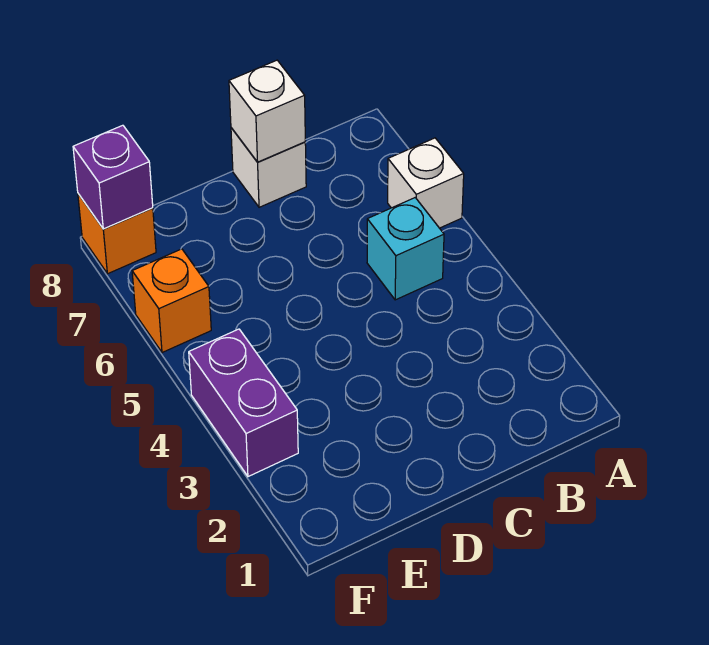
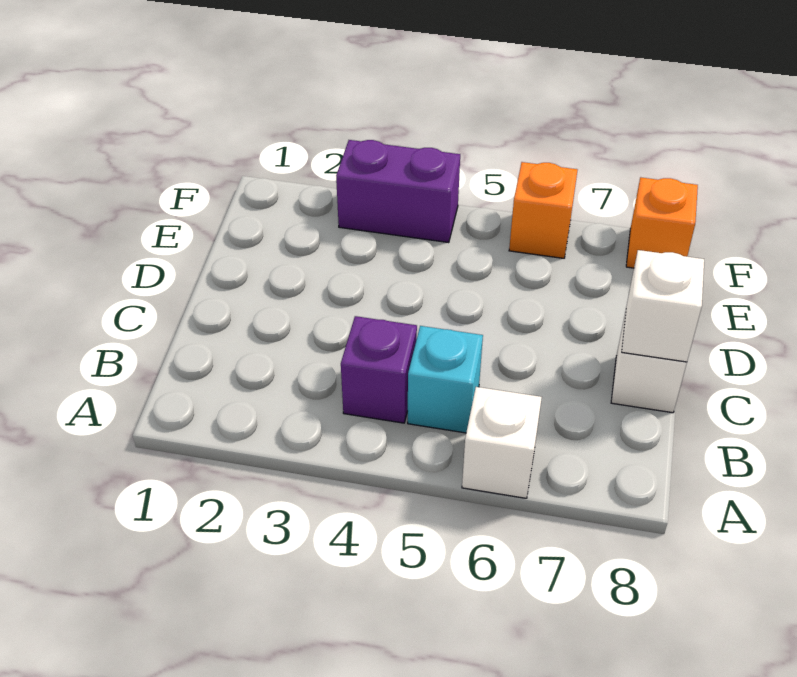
purple brick F8 level 2 -> purple brick B4 level 1

